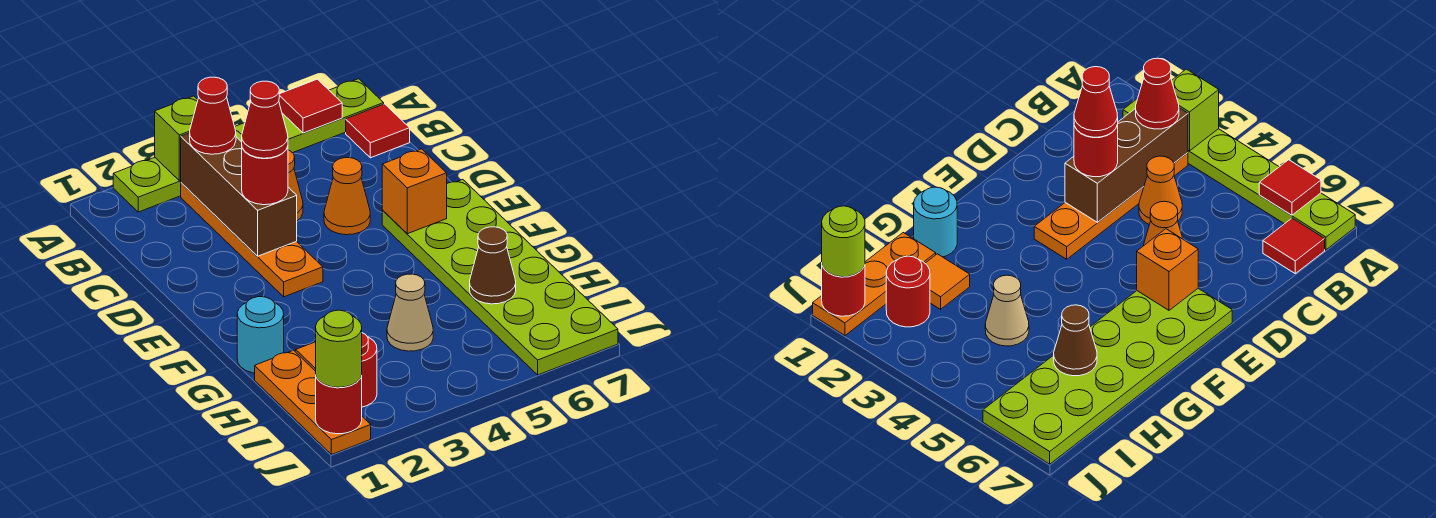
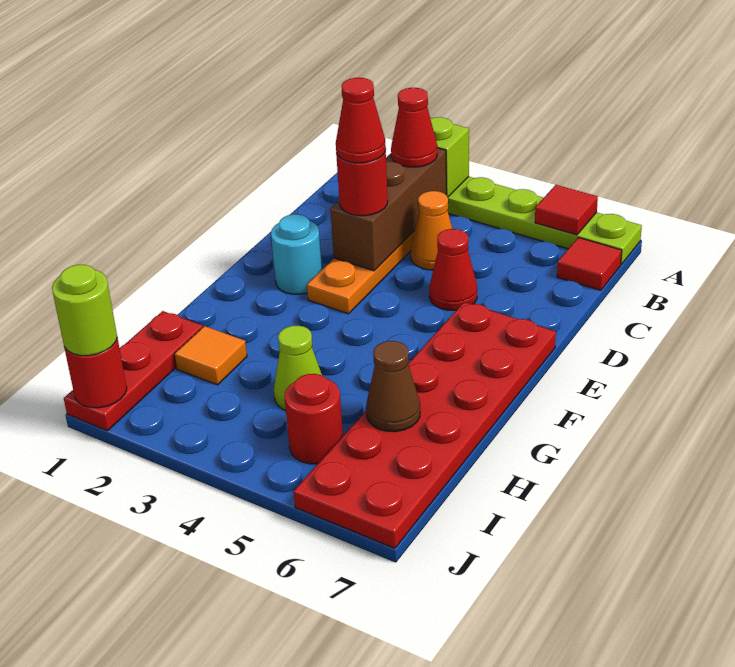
orange cone D5 level 1 -> red cone D5 level 1
lime plate E6:J7 level 1 -> red plate E6:J7 level 1
orange brick E6 level 2 -> none
cyan round brick G1 level 1 -> cyan round brick E2 level 1
orange plate H1:J1 level 1 -> red plate H1:J1 level 1
tan cone H4 level 1 -> lime cone H4 level 1
red round brick I2 level 1 -> red round brick I5 level 1

